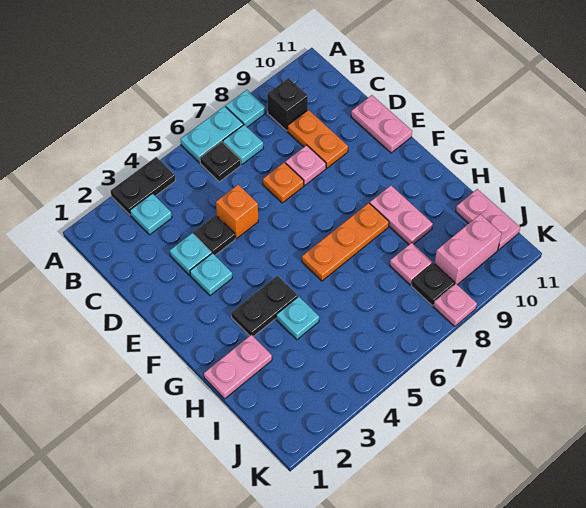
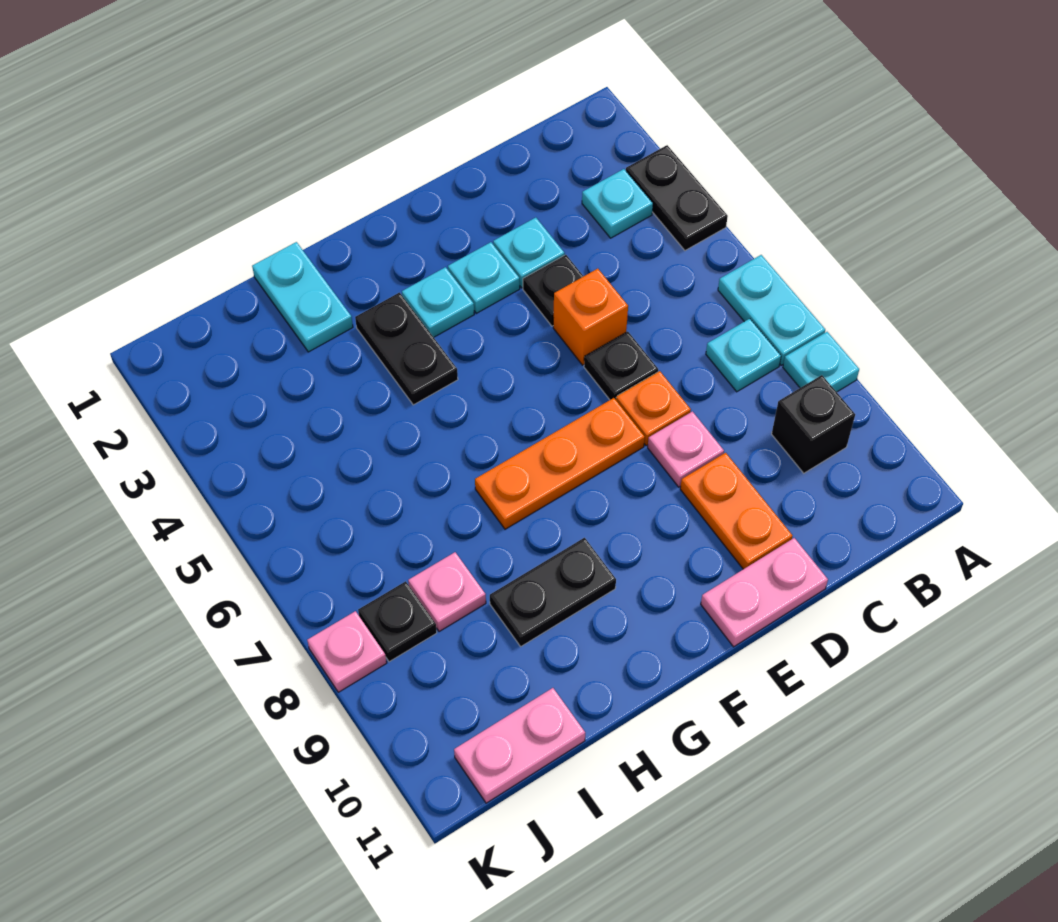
black plate B6 level 1 -> black plate D6 level 1
orange plate C9:D9 level 1 -> orange plate D9:D10 level 1
orange plate G6:G8 level 1 -> orange plate E7:G7 level 1
pink plate G9:H9 level 1 -> black plate G9:H9 level 1
pink plate H1:H2 level 1 -> cyan plate H1:H2 level 1
cyan plate H4 level 1 -> cyan plate F3 level 1
pink brick J9:J10 level 1 -> none

